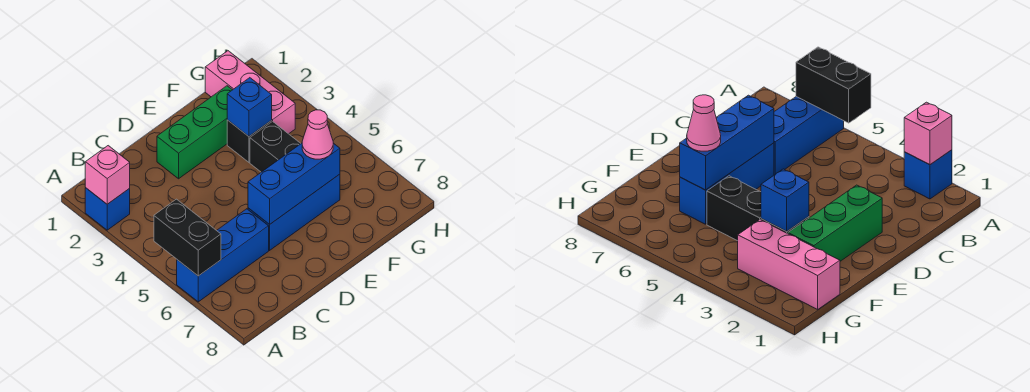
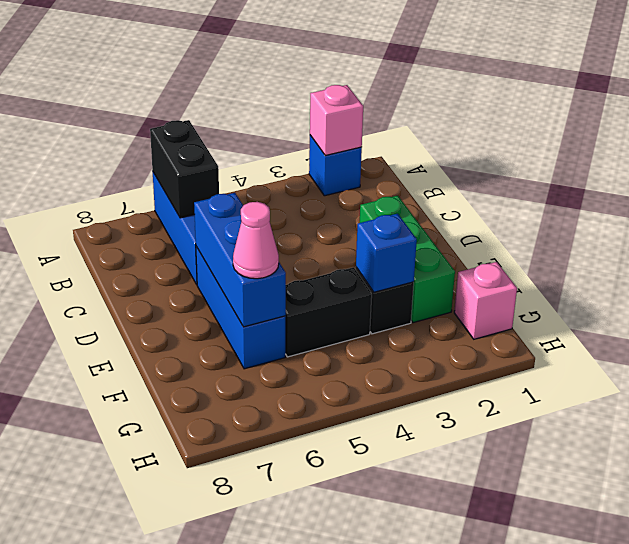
black brick A5:A6 level 2 -> black brick A6:B6 level 2
pink brick G1:G3 level 1 -> pink brick G1 level 1

